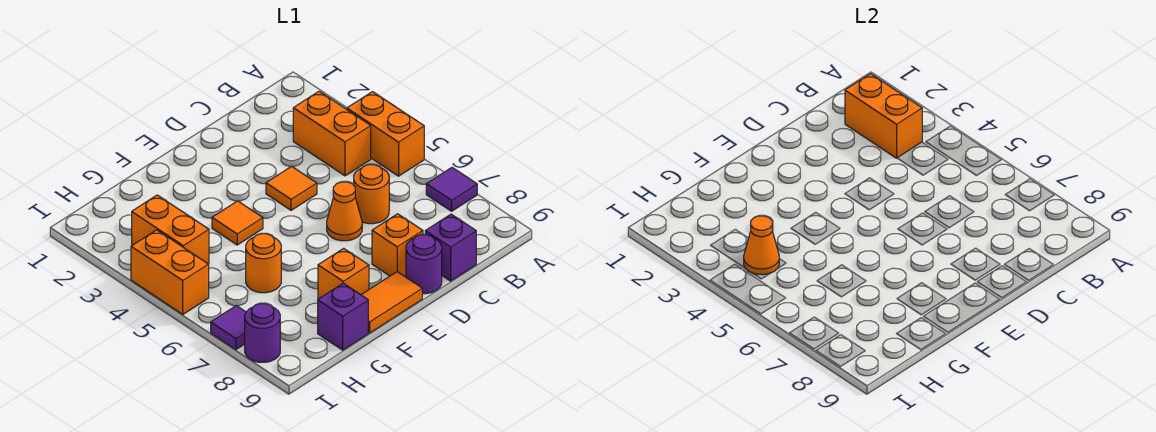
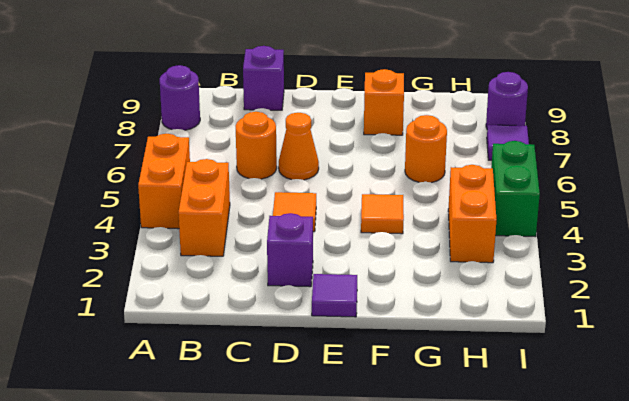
purple tile A7 level 1 -> purple tile E1 level 1
orange brick B2:B3 level 2 -> none
orange brick D8 level 1 -> none
purple round brick D9 level 1 -> purple round brick A8 level 1
orange tile E9:F9 level 1 -> none
purple brick G9 level 1 -> purple brick D2 level 1
orange cone H4 level 2 -> none
orange brick I4:I5 level 1 -> green brick I4:I5 level 1

